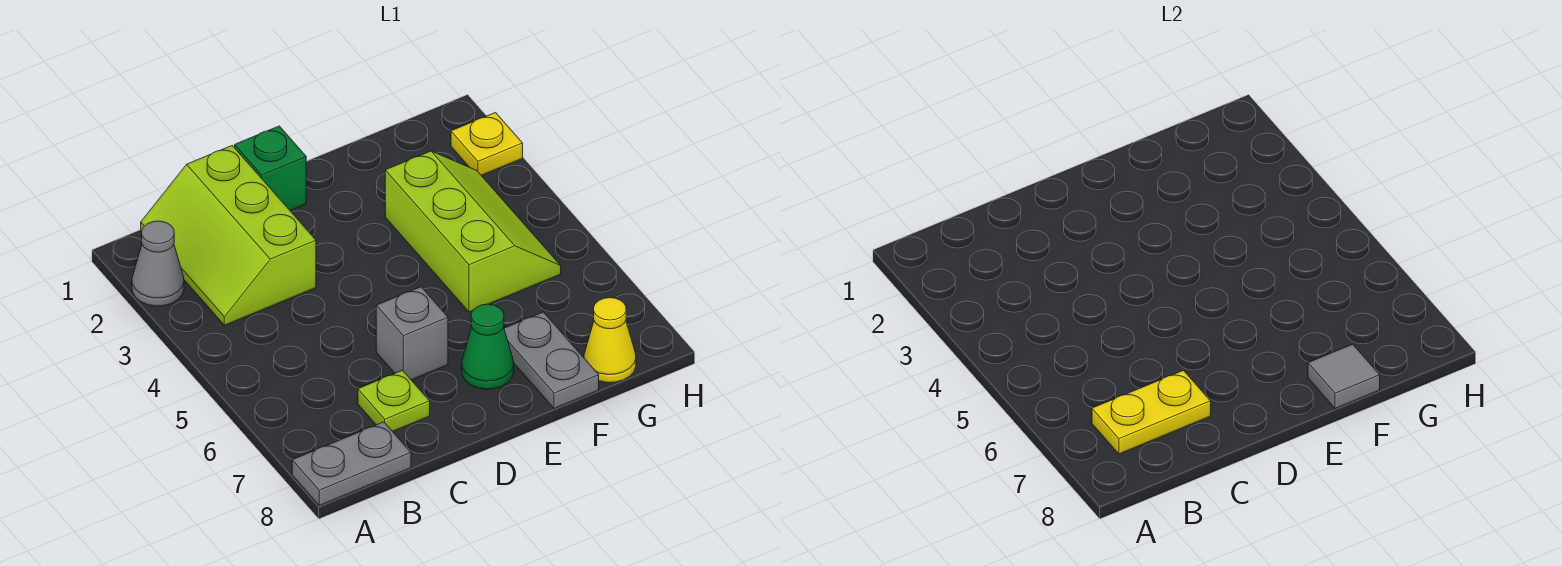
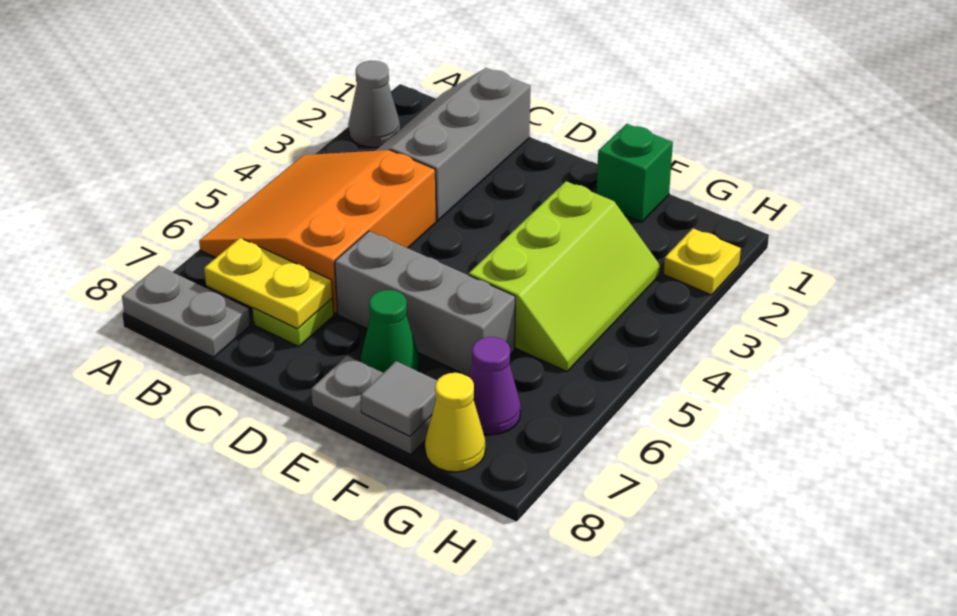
none -> orange slope A4:C6 level 1 top C
lime slope B1:C3 level 1 top C -> grey slope B1:C3 level 1 top C
green brick D1 level 1 -> green brick F1 level 1
grey brick D6 level 1 -> grey brick D6:F6 level 1
grey plate F7:F8 level 1 -> grey plate E8:F8 level 1
none -> purple cone G7 level 1

